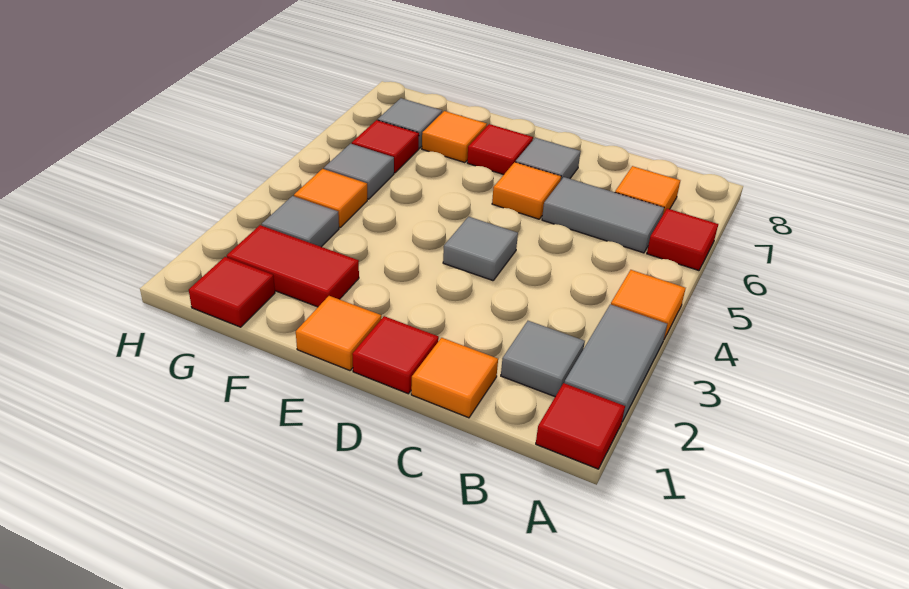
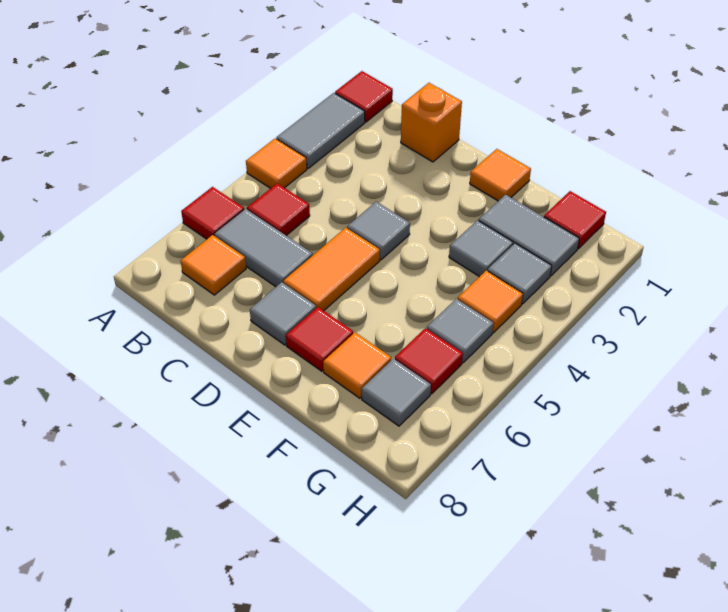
grey tile B2 level 1 -> grey tile F3 level 1
orange tile C1 level 1 -> orange brick C1 level 1
red tile D1 level 1 -> red tile B5 level 1
orange tile D6 level 1 -> orange tile D5:D6 level 1
red tile F2:G2 level 1 -> grey tile F2:G2 level 1

